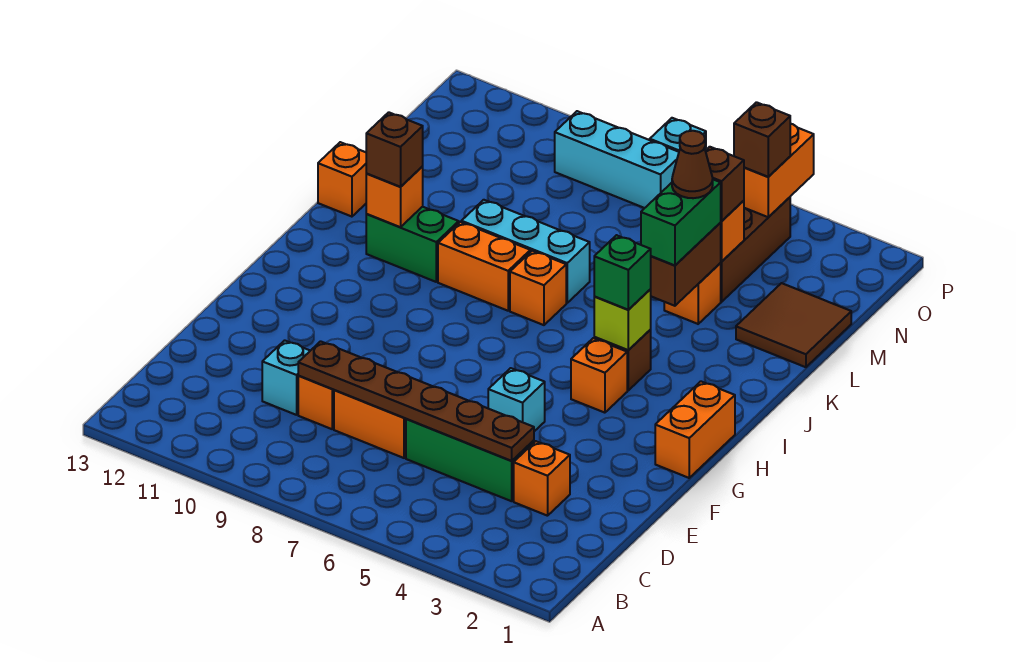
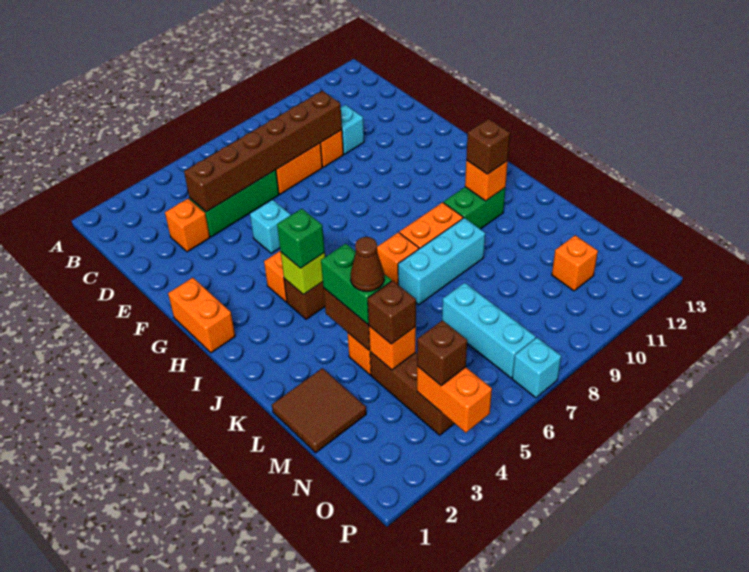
brown plate D4:D9 level 2 -> brown brick D4:D9 level 2
orange brick K13 level 1 -> orange brick N11 level 1
cyan brick O7:O9 level 1 -> cyan brick M7:O7 level 1

